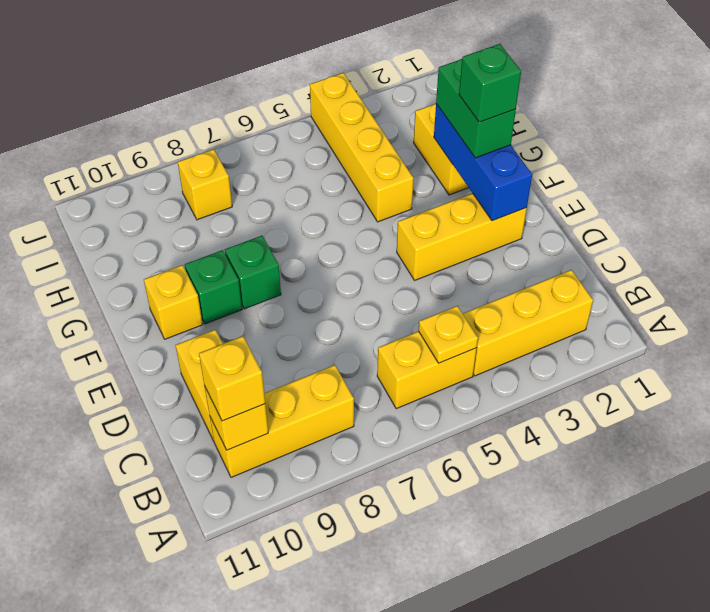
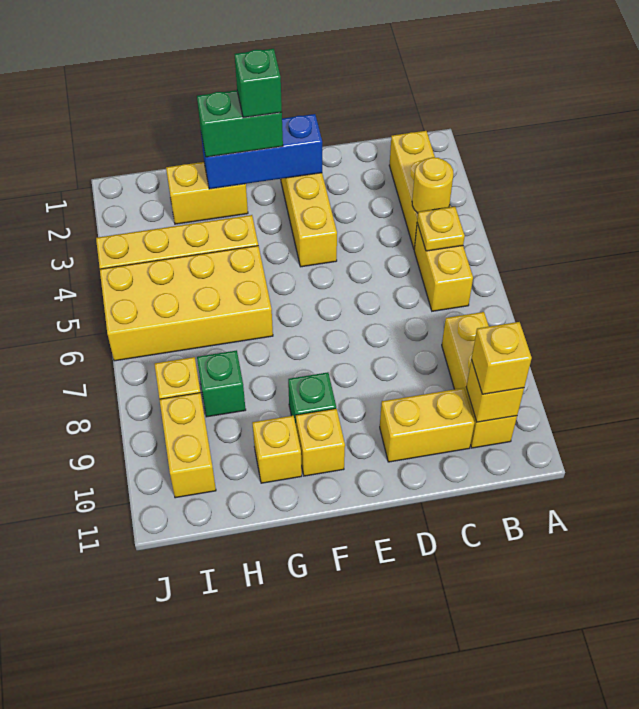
none -> yellow round brick B4 level 2
green brick F8 level 1 -> green brick H8 level 1
none -> yellow brick G5:J6 level 1
none -> yellow brick G10 level 1
none -> yellow brick I9:I10 level 1

